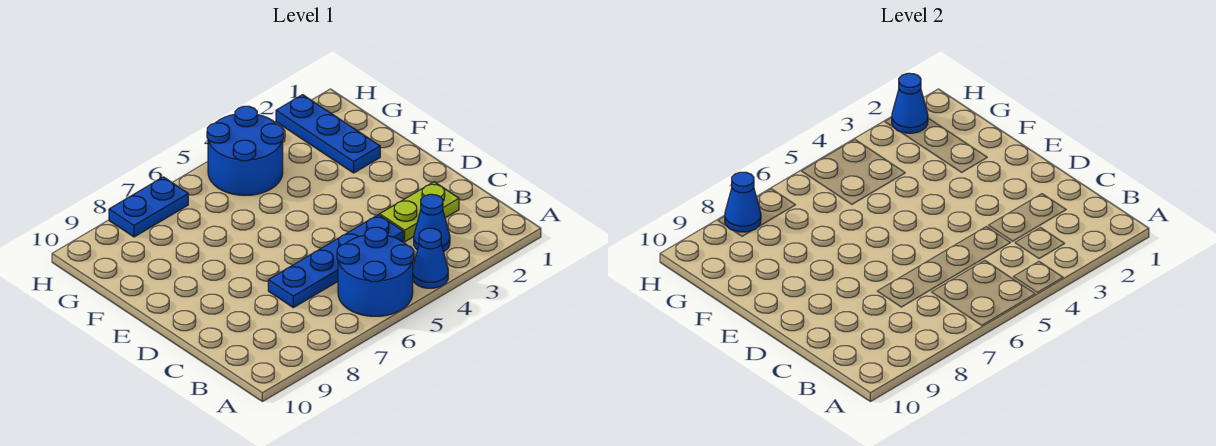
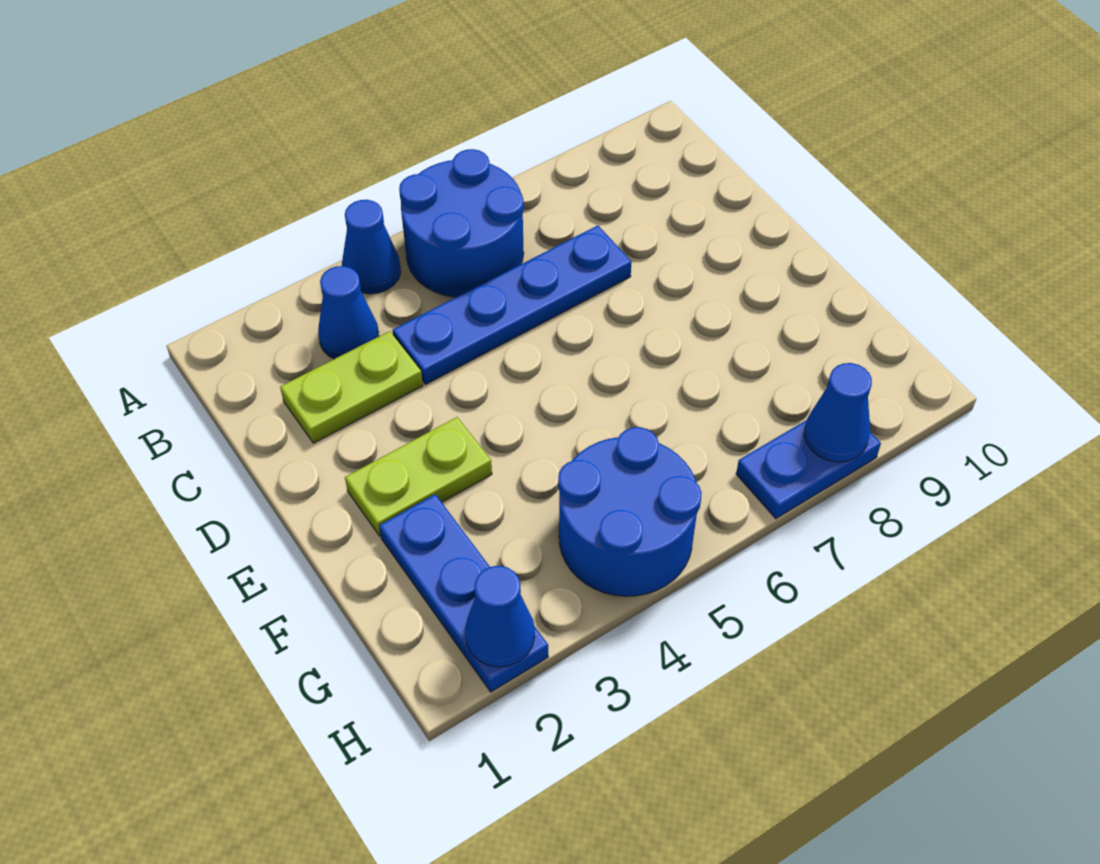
none -> lime plate E2:E3 level 1

